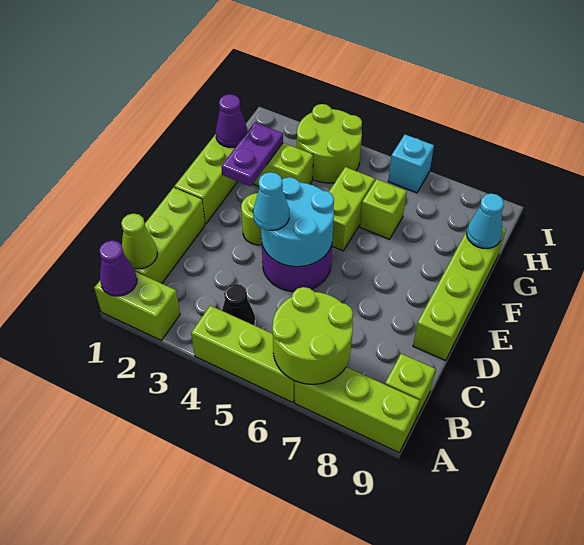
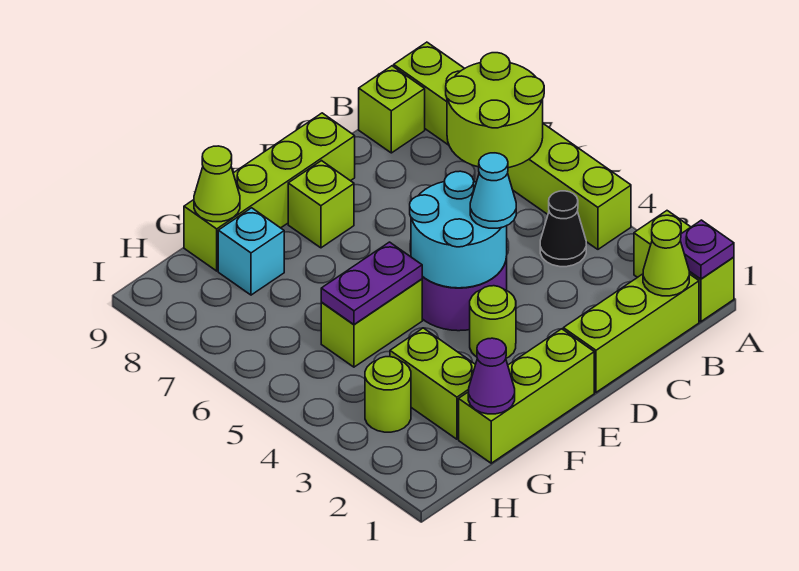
purple cone A1 level 2 -> purple plate A1 level 2
purple plate F2:G2 level 2 -> purple plate F5:G5 level 2
lime brick G6 level 1 -> lime brick E8 level 1
cyan cone G9 level 2 -> lime cone G9 level 2
lime round brick H3:I4 level 1 -> lime round brick H3 level 1
cyan brick I6 level 1 -> cyan brick G8 level 1

